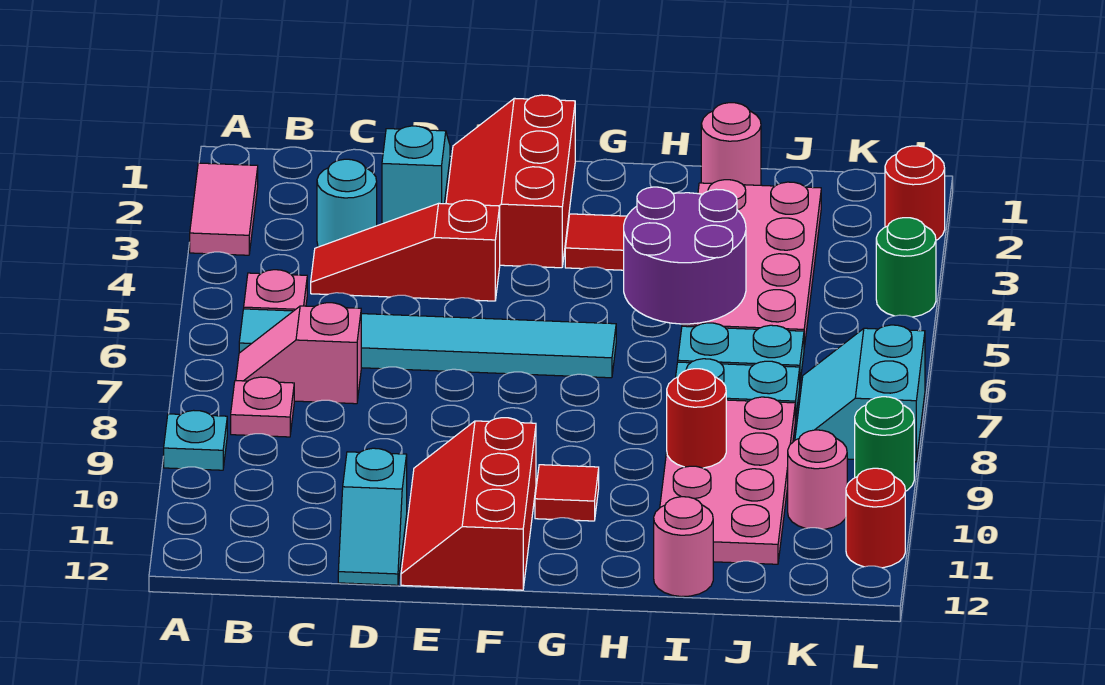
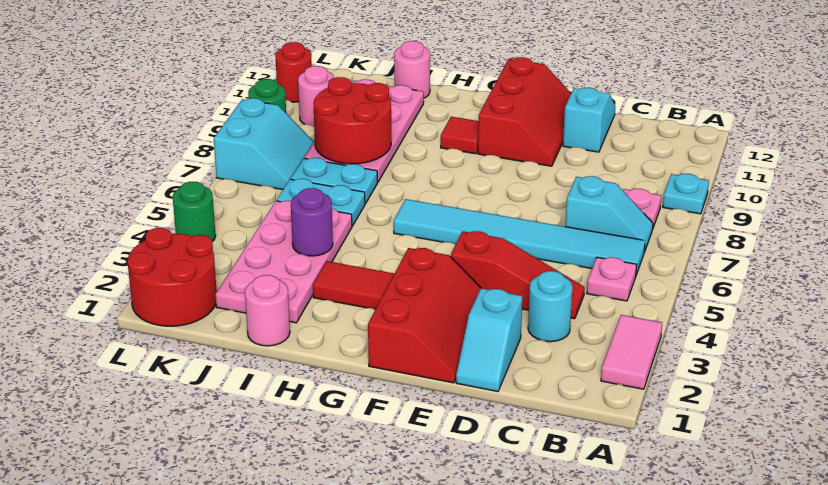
pink slope B7:C7 level 1 top C -> cyan slope B7:C7 level 1 top C
purple round brick H4:I5 level 2 -> purple round brick I4 level 2
red round brick I9 level 2 -> red round brick I8:J9 level 2
red round brick L2 level 1 -> red round brick K1:L2 level 1

